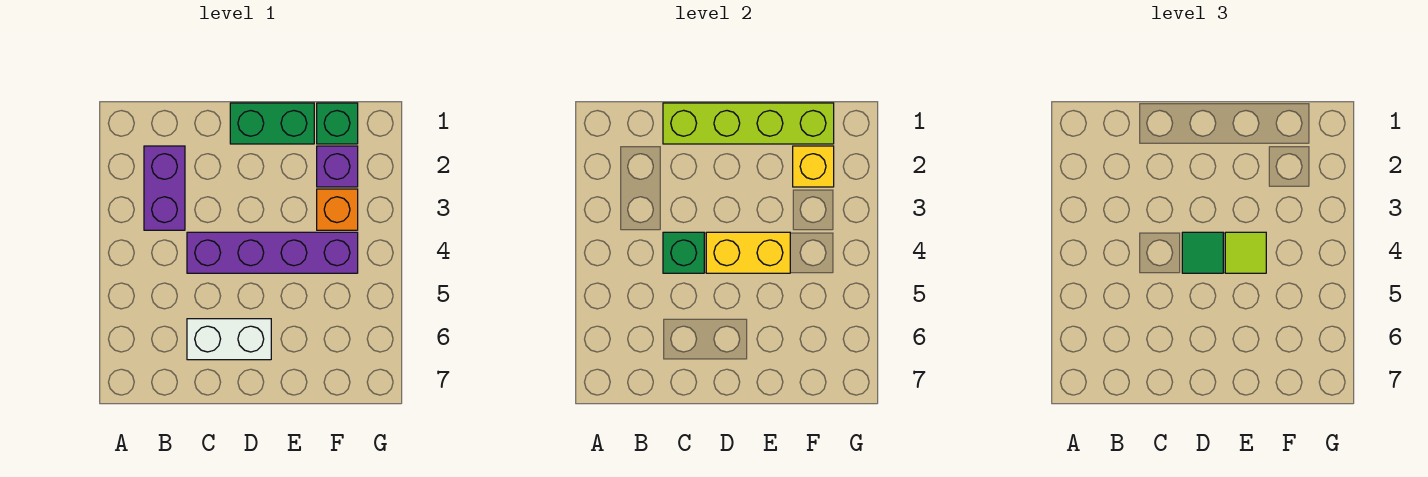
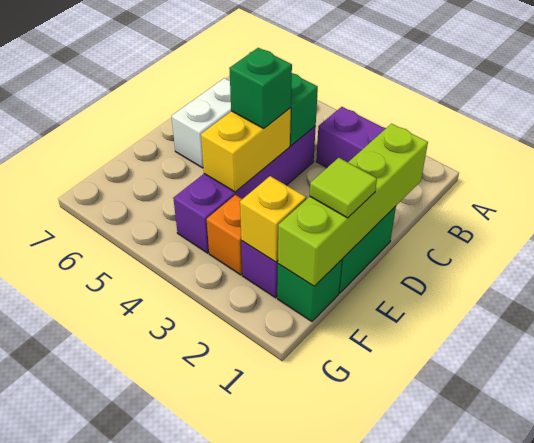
green tile D4 level 3 -> green brick D4 level 3
lime tile E4 level 3 -> lime tile E1 level 3

